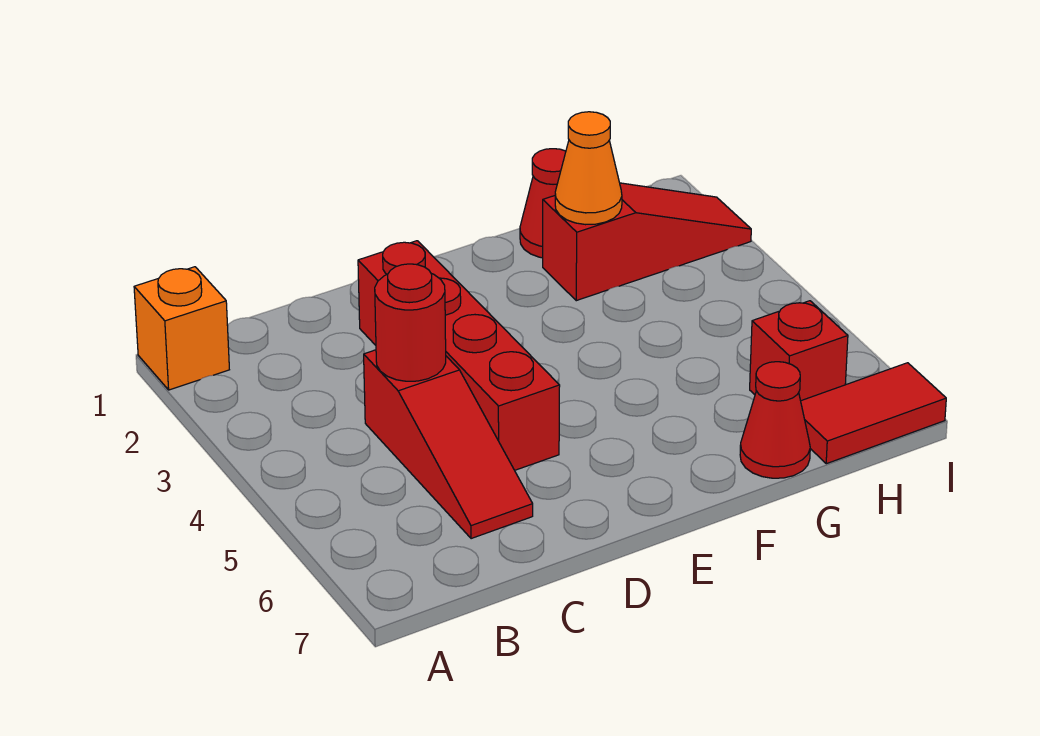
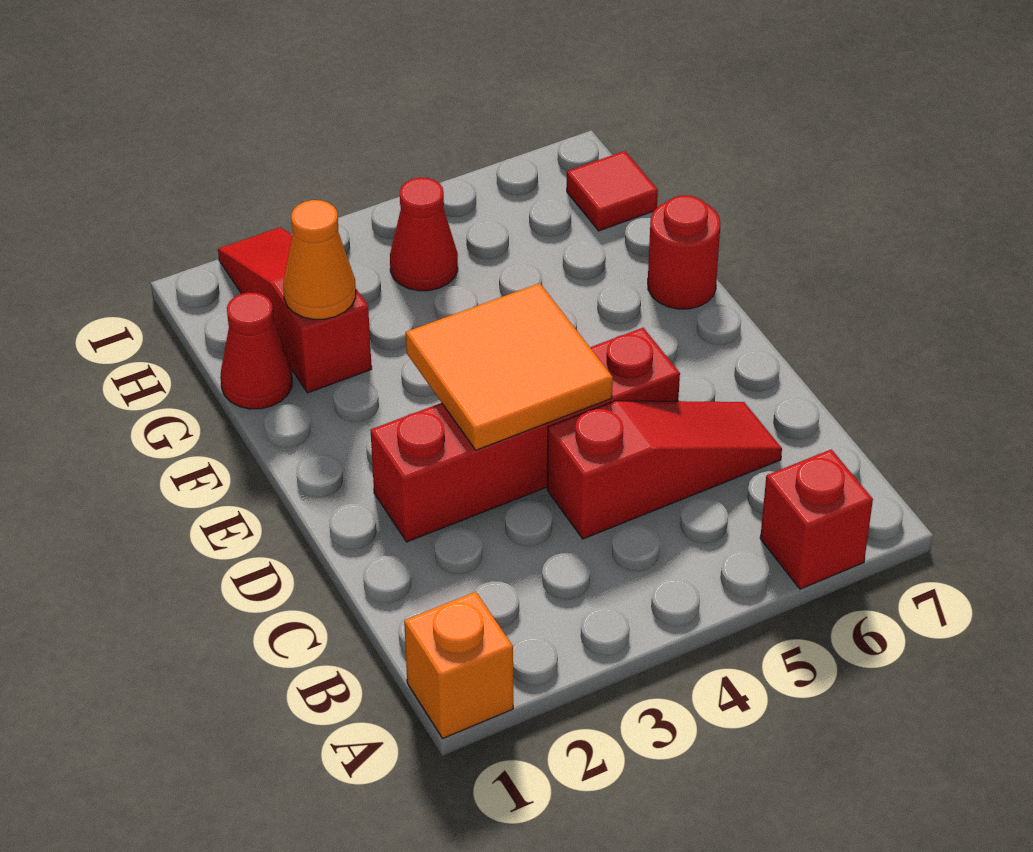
red round brick C4 level 2 -> red round brick F7 level 1
none -> orange tile D3:E4 level 2
red cone G7 level 1 -> red cone H4 level 1
red brick H6 level 1 -> red brick A6 level 1
red tile H7:I7 level 1 -> red tile H7 level 1

